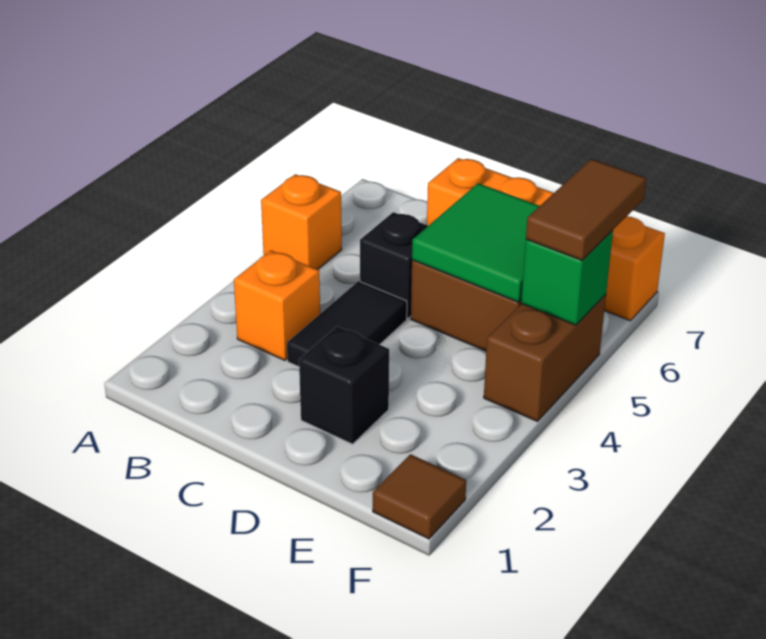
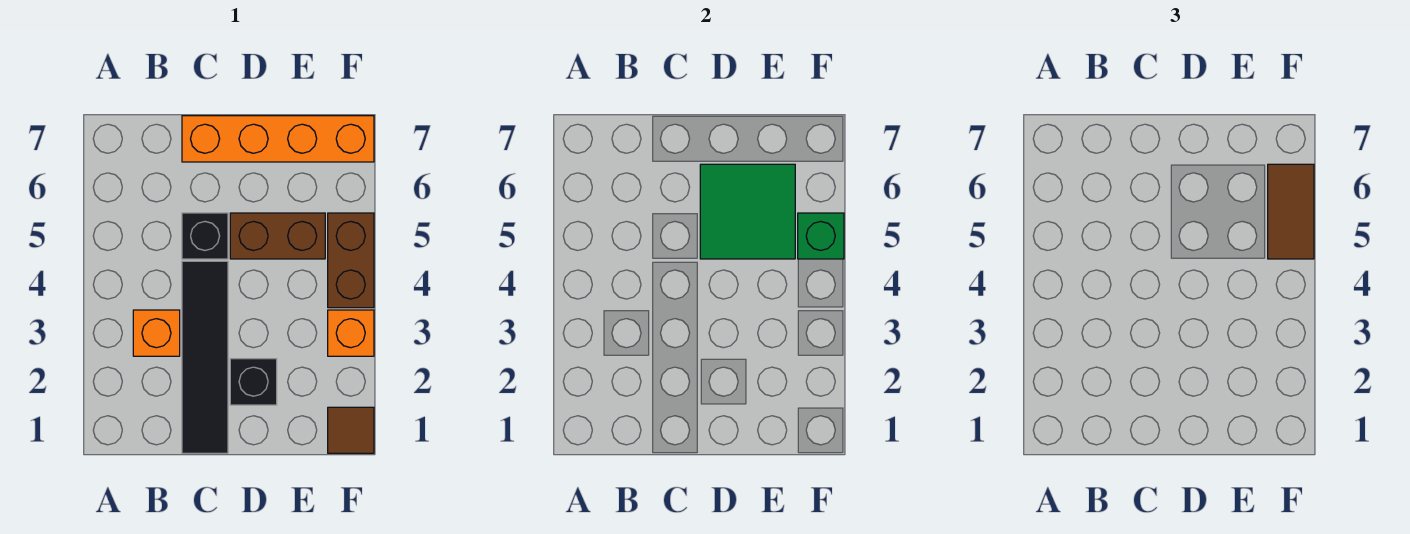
orange brick A5 level 1 -> orange brick F3 level 1
black tile C3:C4 level 1 -> black tile C1:C4 level 1

